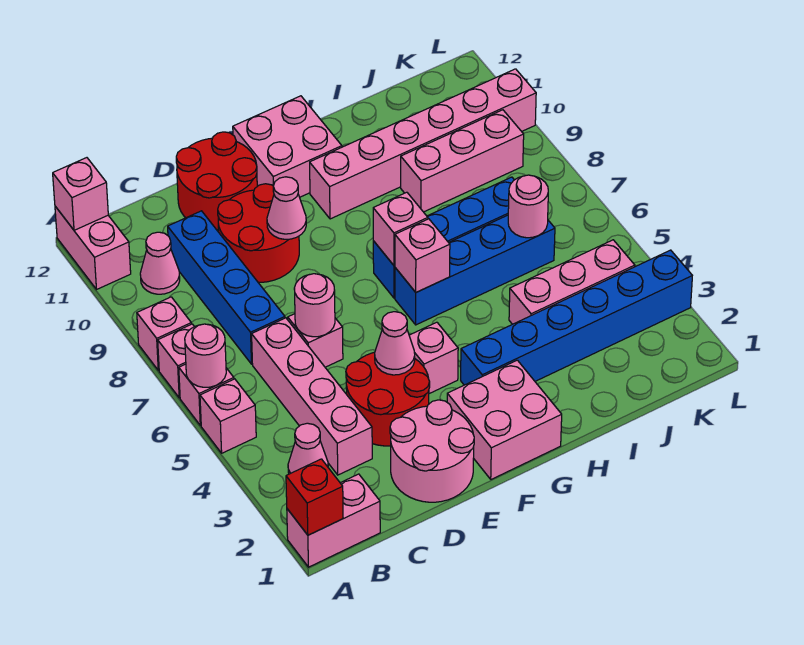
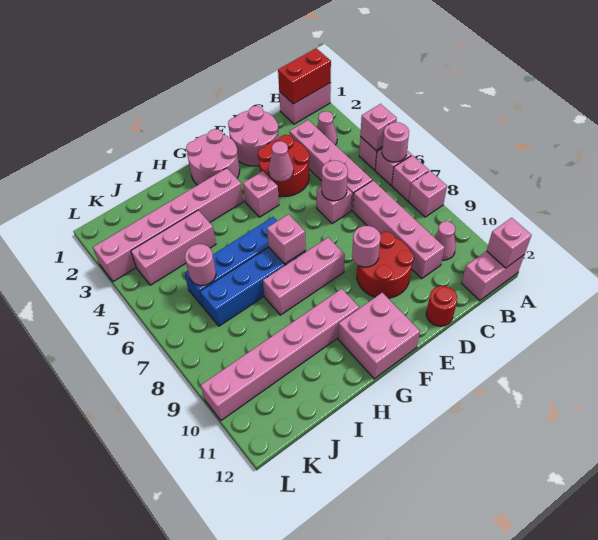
red brick A1 level 2 -> red brick A1:B1 level 2
pink brick A11:A12 level 1 -> pink brick A12:B12 level 1
blue brick C7:C10 level 1 -> pink brick C7:C10 level 1
red round brick D11:E12 level 1 -> red round brick D12 level 1
pink cone E9 level 2 -> pink round brick E9 level 2
pink brick F1:G2 level 1 -> pink round brick F1:G2 level 1
blue brick G3:L3 level 1 -> pink brick G3:L3 level 1
pink brick G6 level 2 -> pink brick A5 level 2
pink brick I9:K9 level 1 -> pink brick F8:H8 level 1

